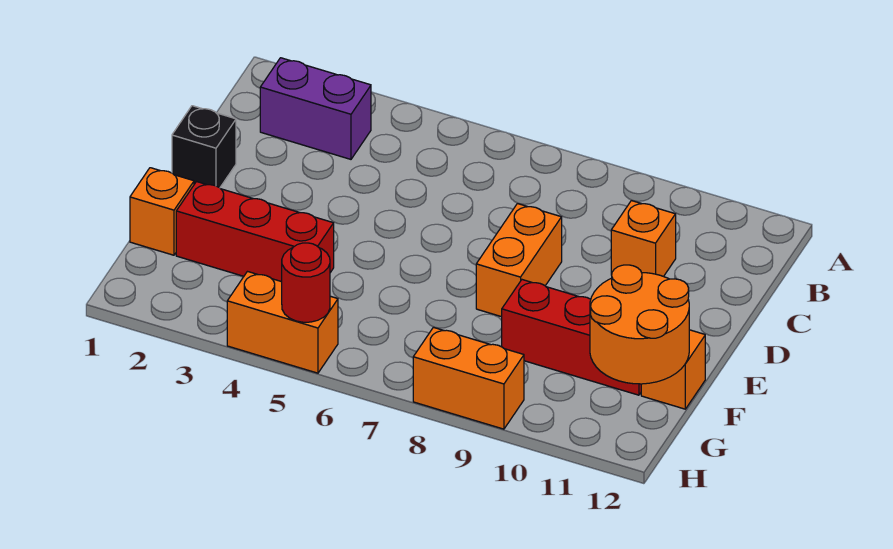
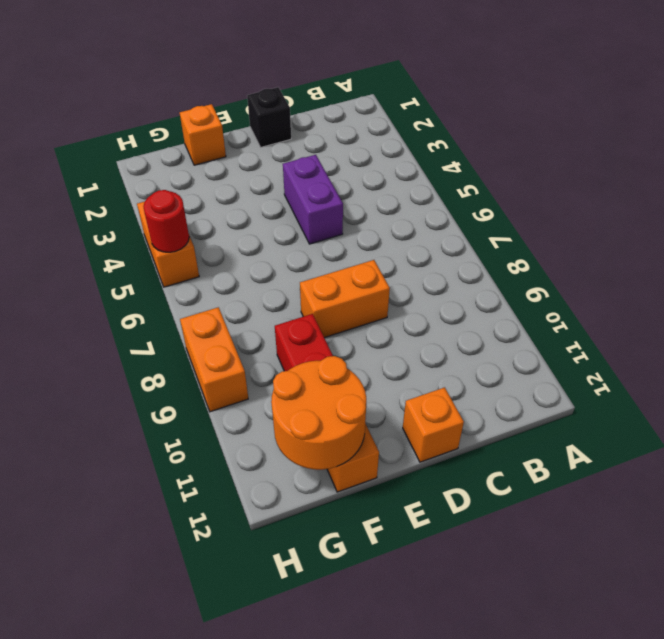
purple brick B2:B3 level 1 -> purple brick D4:D5 level 1
orange brick C10 level 1 -> orange brick D12 level 1
red brick F2:F4 level 1 -> none

